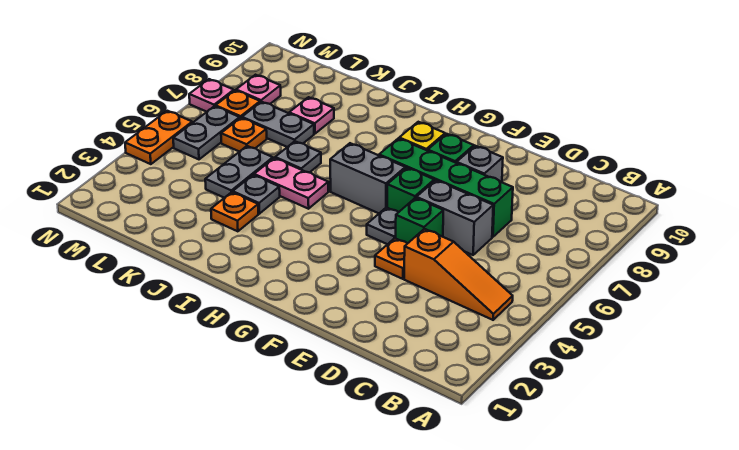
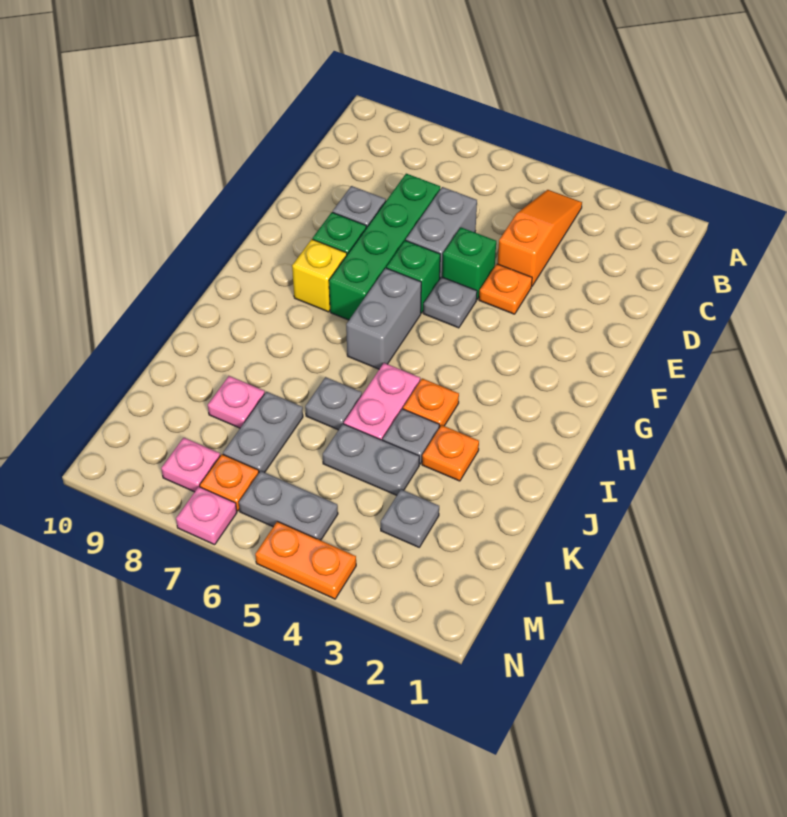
none -> grey plate L3 level 1
orange plate L6 level 1 -> orange plate I4 level 1

